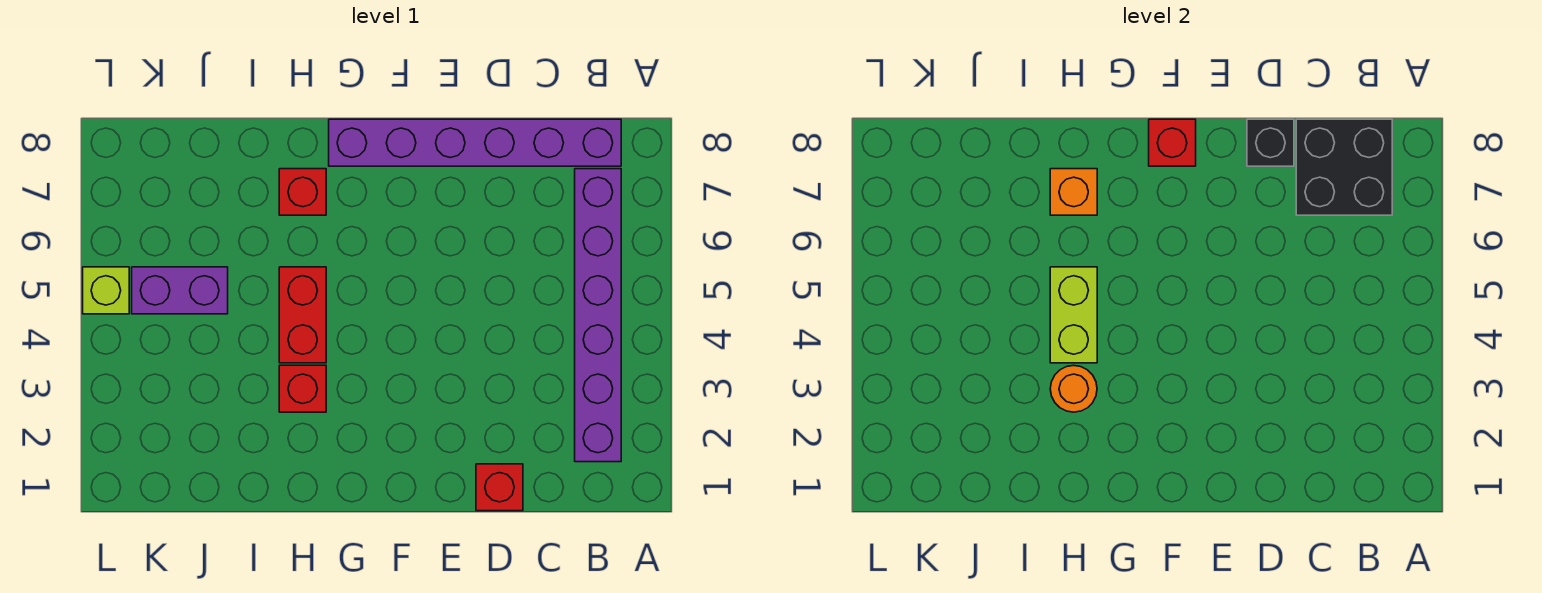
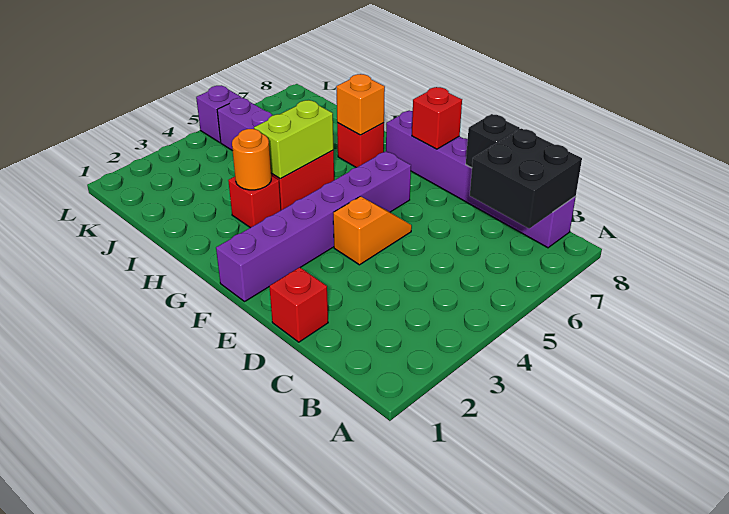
purple brick B2:B7 level 1 -> purple brick F1:F6 level 1
none -> orange slope E4:E5 level 1 top 4
lime brick L5 level 1 -> purple brick L5 level 1

